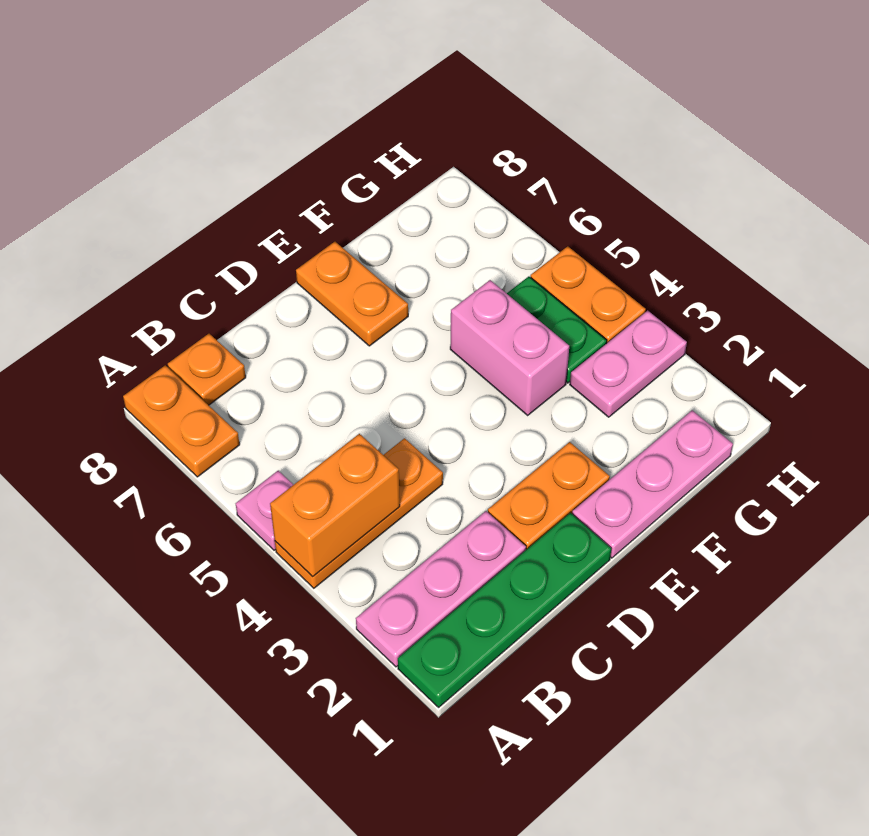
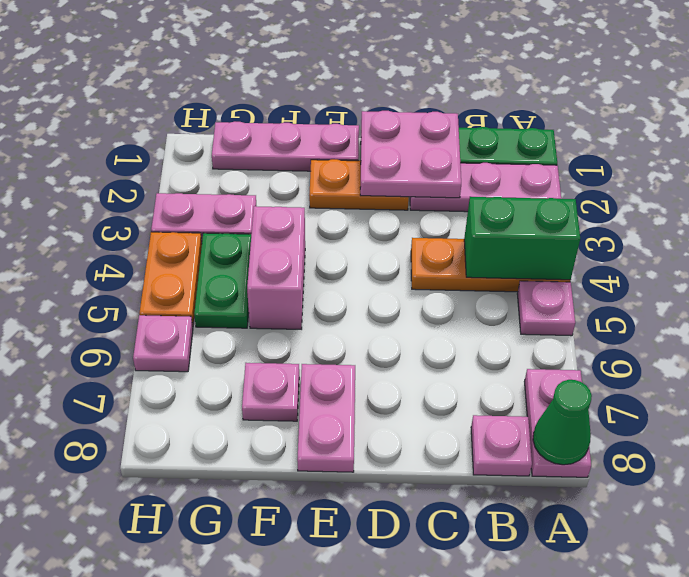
orange brick A4:B4 level 2 -> green brick A4:B4 level 2
orange plate A7:A8 level 1 -> pink plate A7:A8 level 1
none -> green cone A8 level 2
orange plate B8 level 1 -> pink plate B8 level 1
none -> pink plate C1:D2 level 2
orange plate E7:E8 level 1 -> pink plate E7:E8 level 1
none -> pink plate F7 level 1
none -> pink plate H6 level 1

